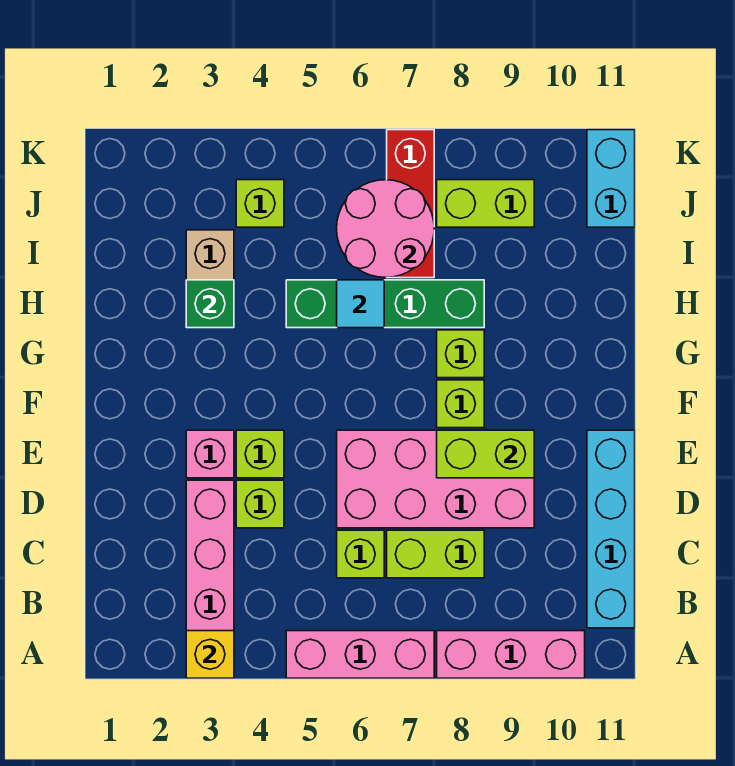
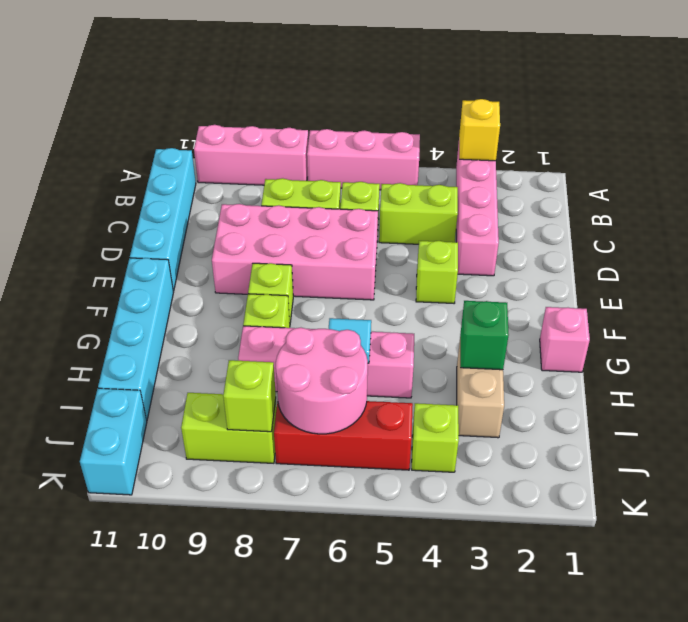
lime brick D4 level 1 -> lime brick J8 level 2
pink brick E3 level 1 -> pink brick G1 level 1
lime brick E8:E9 level 2 -> lime brick C4:C5 level 1
none -> cyan brick F11:I11 level 1
green brick H5:H8 level 1 -> pink brick H5:H8 level 1
red brick I7:K7 level 1 -> red brick J5:J7 level 1

